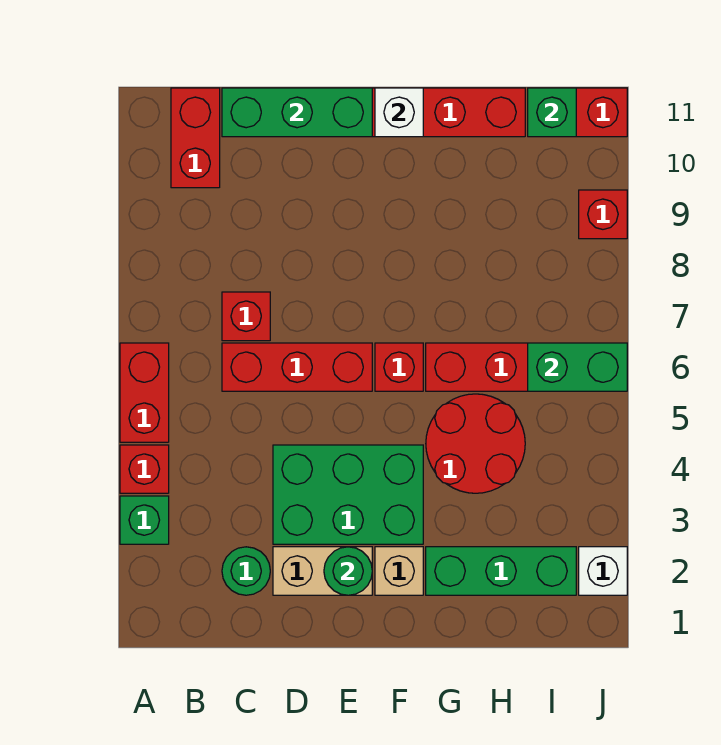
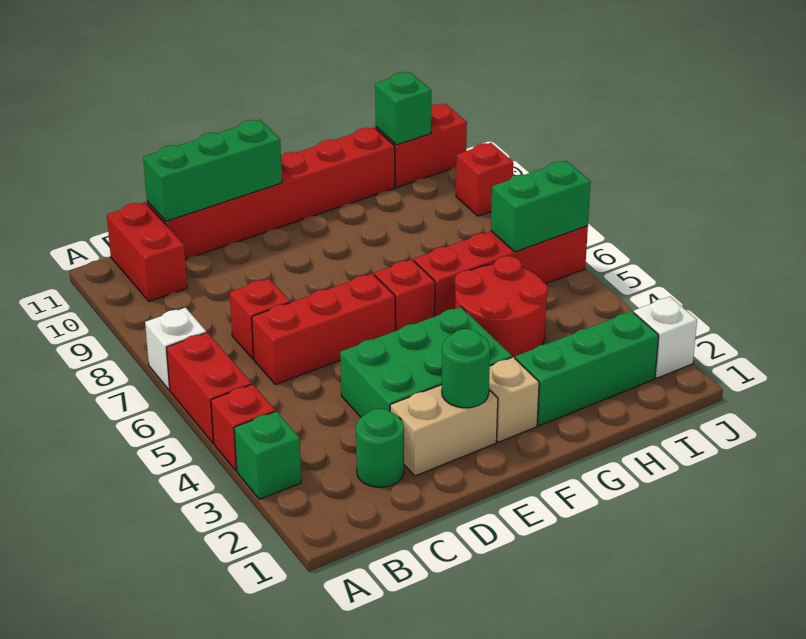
white brick F11 level 2 -> white brick A7 level 1

